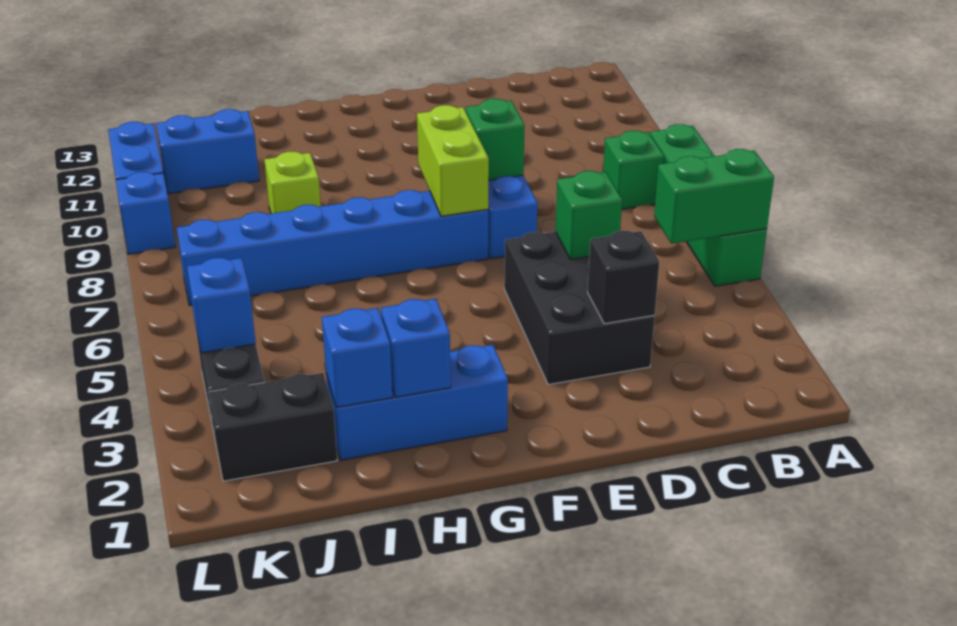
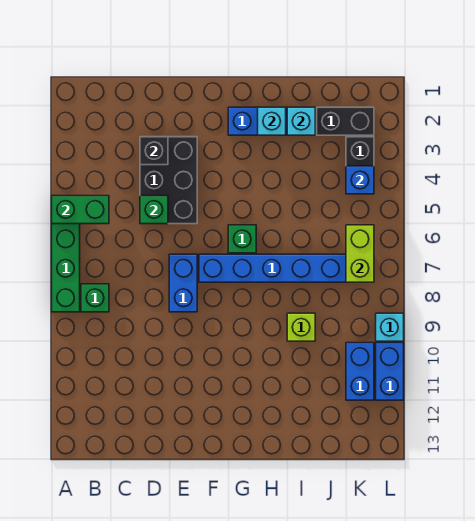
green brick E8 level 2 -> green brick G6 level 1
lime brick F7:F8 level 2 -> lime brick K6:K7 level 2
blue brick H2 level 2 -> cyan brick H2 level 2
blue brick I2 level 2 -> cyan brick I2 level 2
blue brick J11:K11 level 1 -> blue brick K10:K11 level 1
blue brick L9 level 1 -> cyan brick L9 level 1

